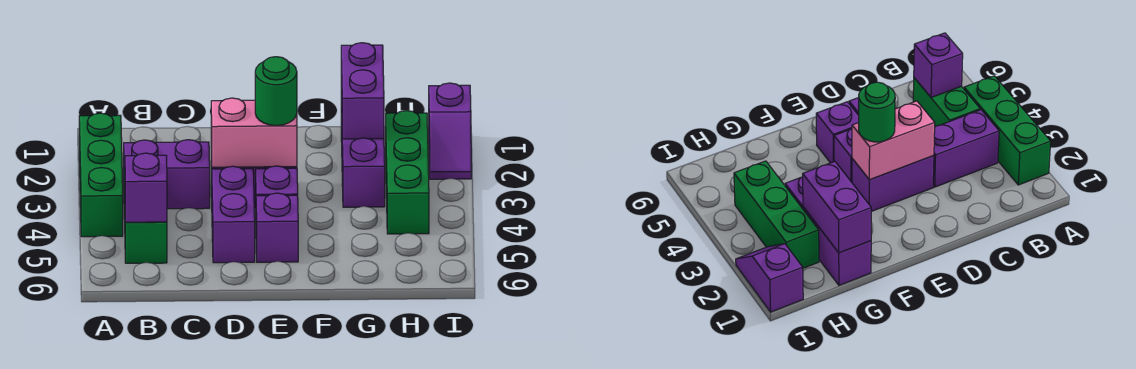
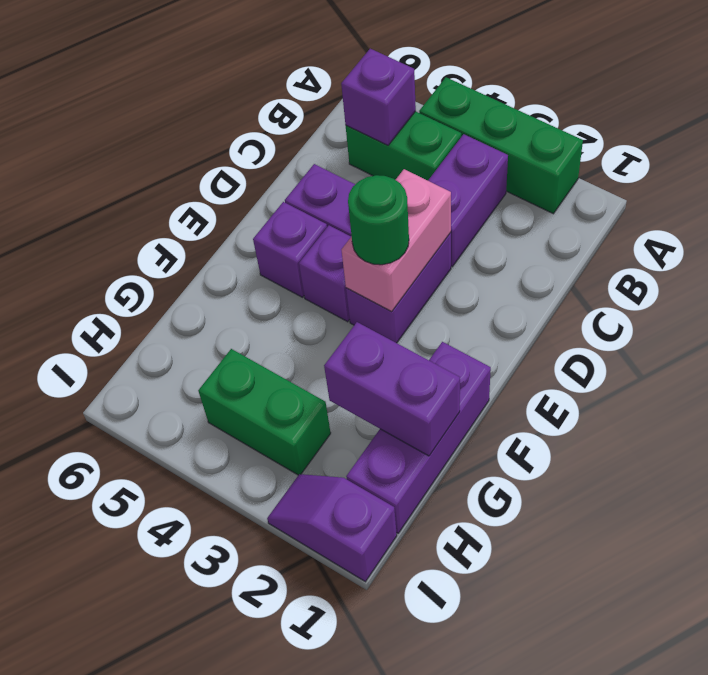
purple brick G1:G3 level 1 -> purple brick F1:H1 level 1
green brick H2:H4 level 1 -> green brick H3:H4 level 1

